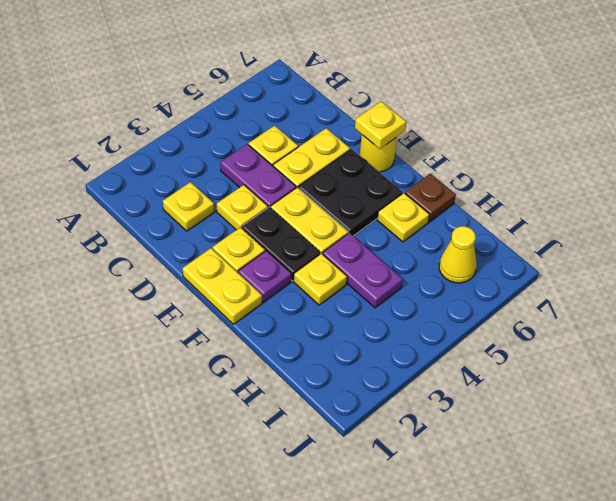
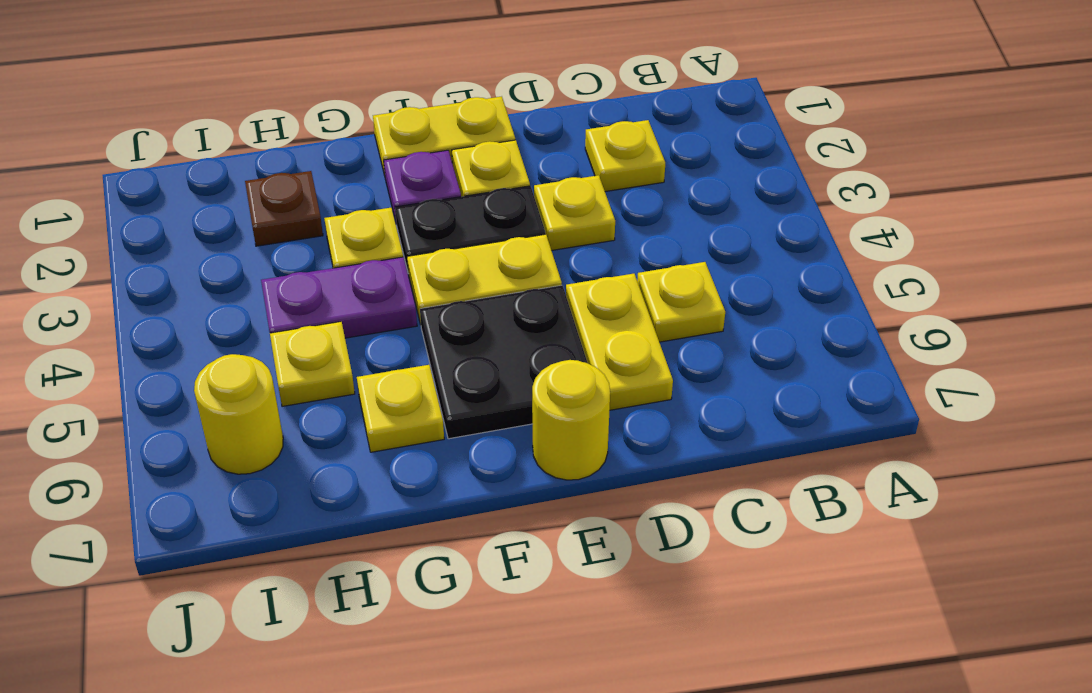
purple plate C4:D4 level 1 -> none
yellow plate E7 level 2 -> yellow plate H5 level 1
brown plate G7 level 1 -> brown plate H2 level 1
yellow cone I6 level 1 -> yellow round brick I6 level 1

